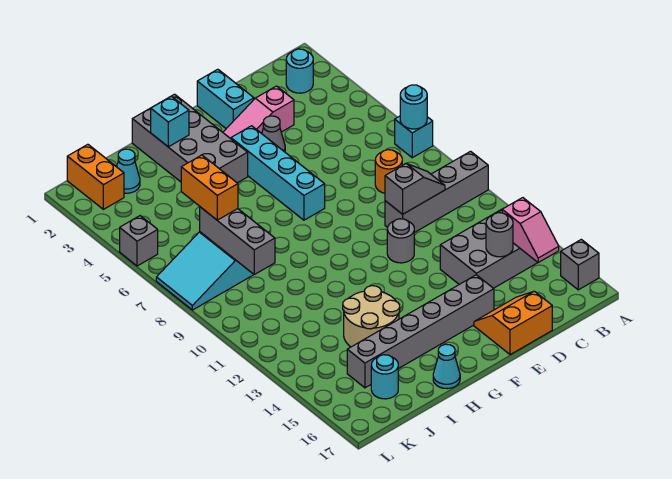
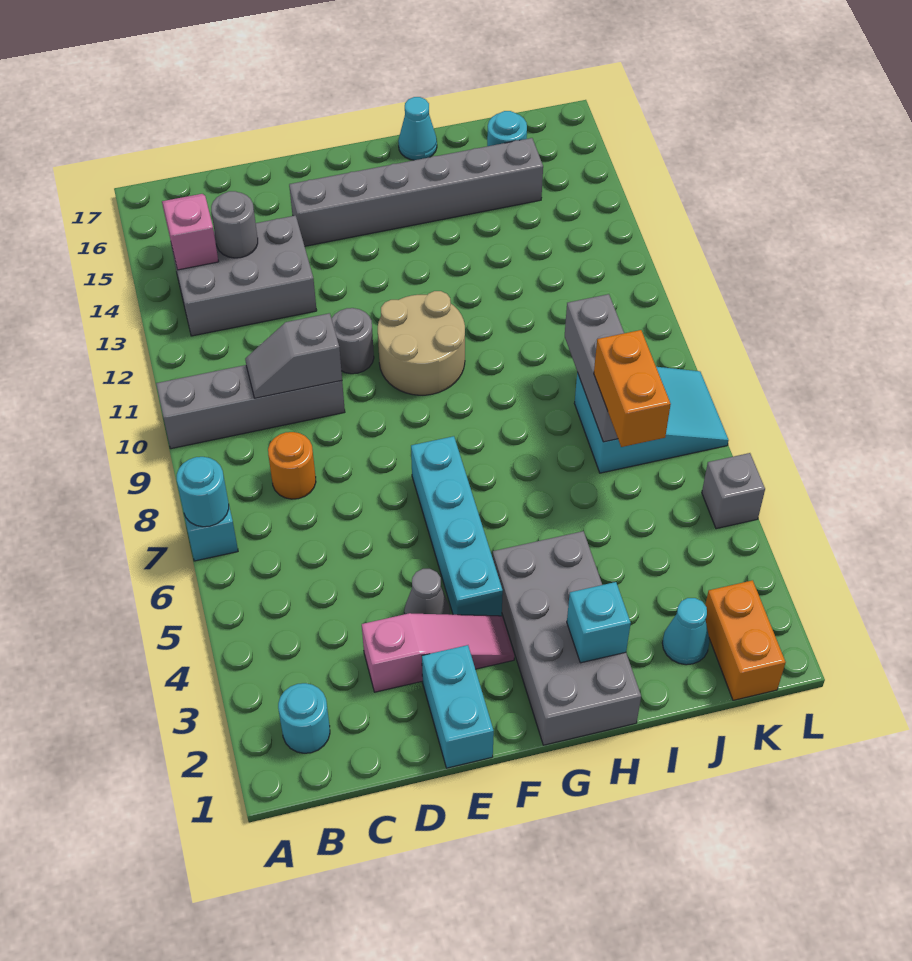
grey brick A16 level 1 -> none
orange slope D16:E17 level 1 top 17 -> none
tan round brick H13:I14 level 1 -> tan round brick F10:G11 level 1

